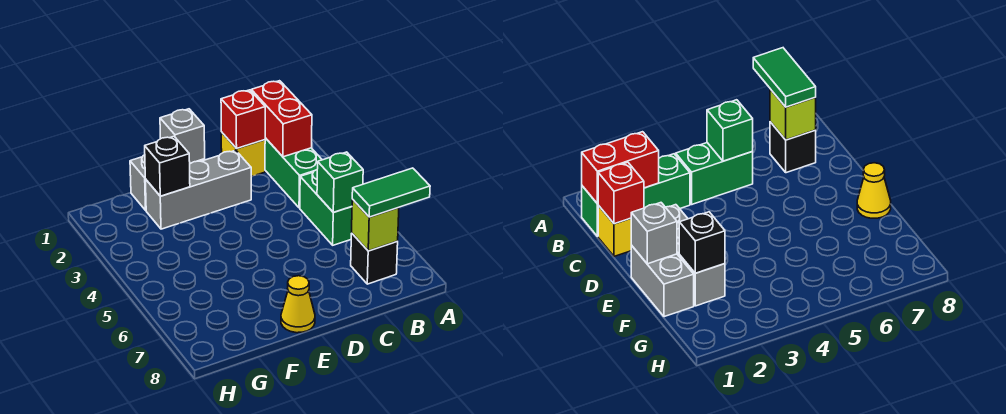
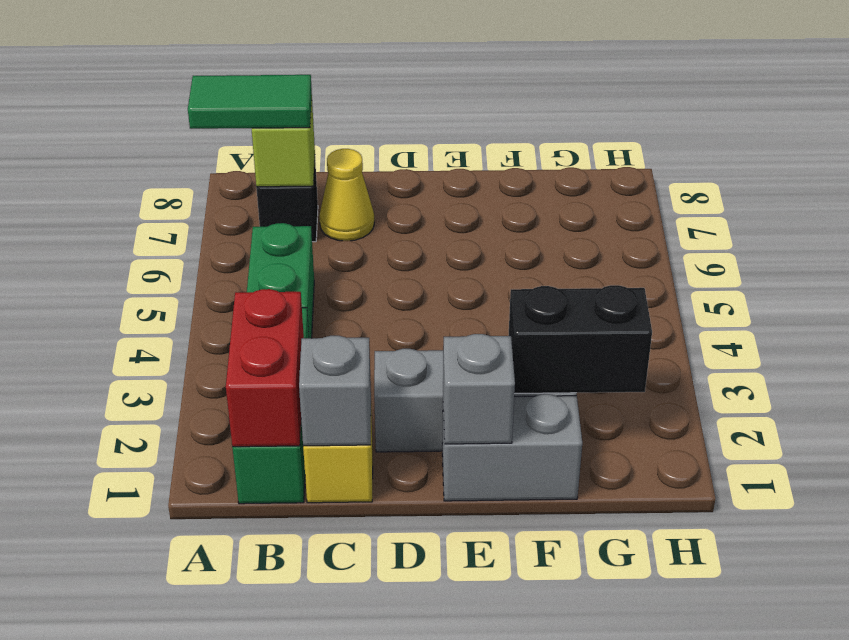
green brick B5 level 2 -> none
red brick C1 level 2 -> grey brick C1 level 2
yellow cone E8 level 1 -> yellow cone C7 level 1
black brick F2 level 2 -> black brick F2:G2 level 2

